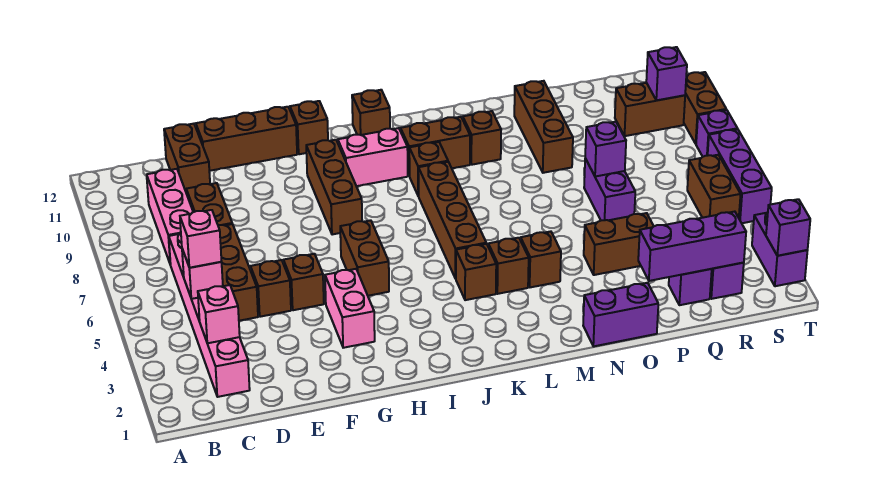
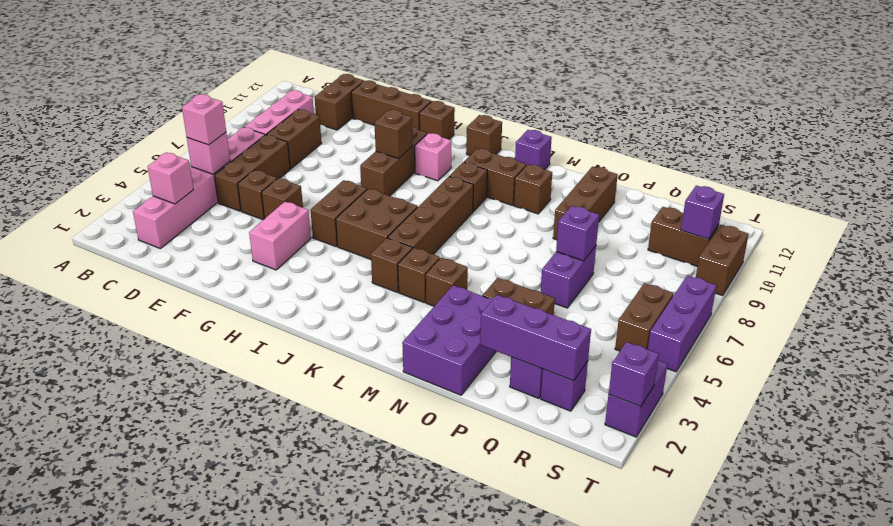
none -> brown brick H9 level 2
none -> brown brick I5:J6 level 1
pink brick I10:J10 level 1 -> pink brick I10 level 1
purple brick N1:O1 level 1 -> purple brick N1:O3 level 1
purple brick T8 level 1 -> purple brick L12 level 1

